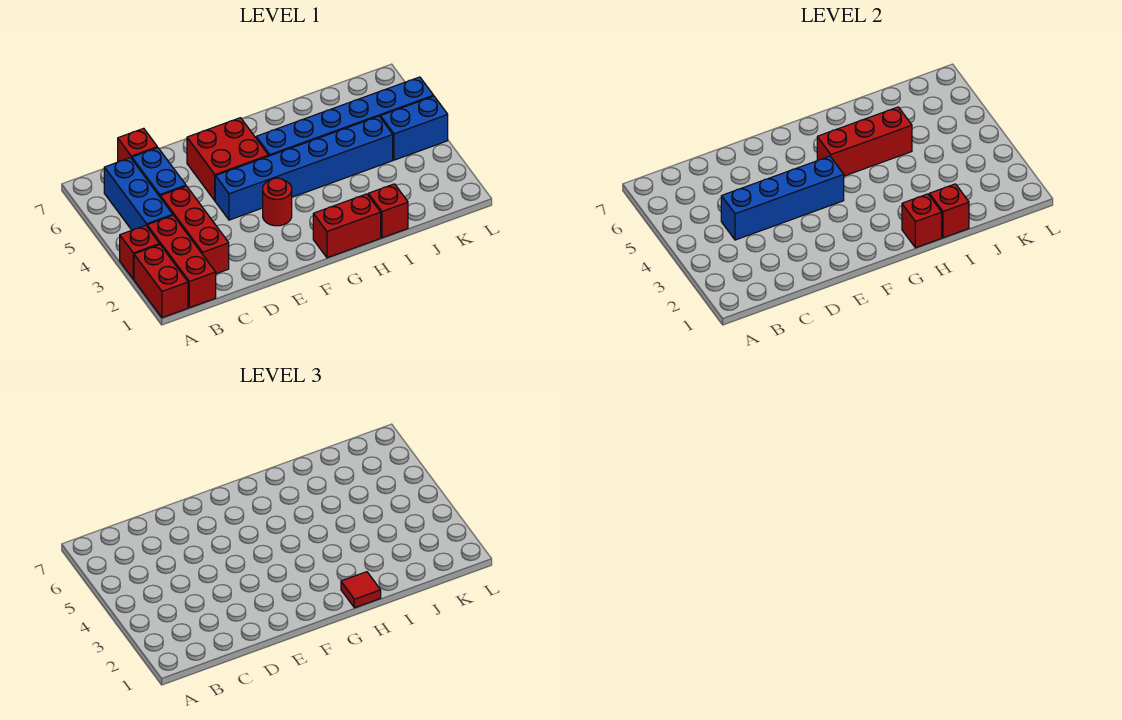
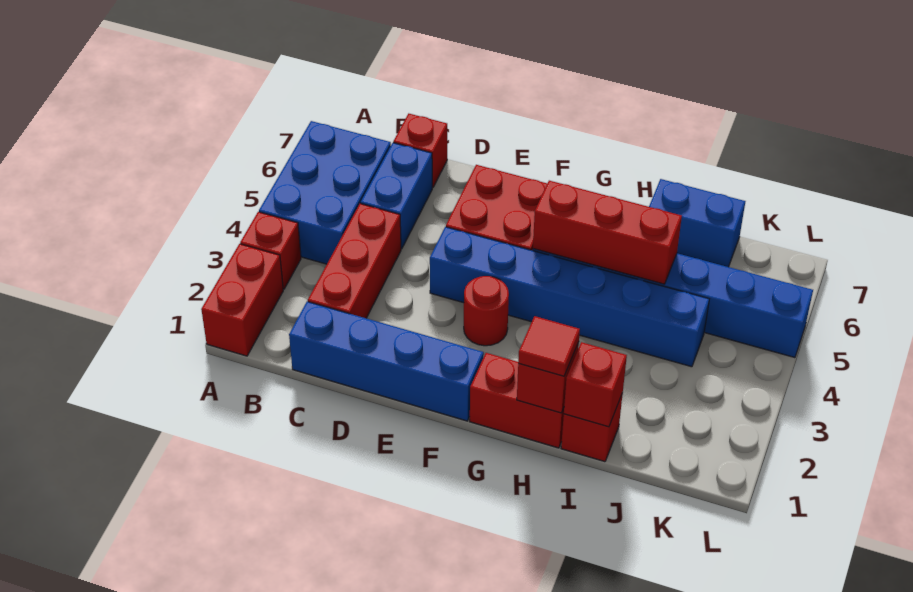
red brick B1:B3 level 1 -> none
blue brick B4:B6 level 1 -> blue brick A4:B6 level 1
blue brick C4:F4 level 2 -> blue brick C1:F1 level 1
blue brick K4:L4 level 1 -> blue brick I7:J7 level 1

